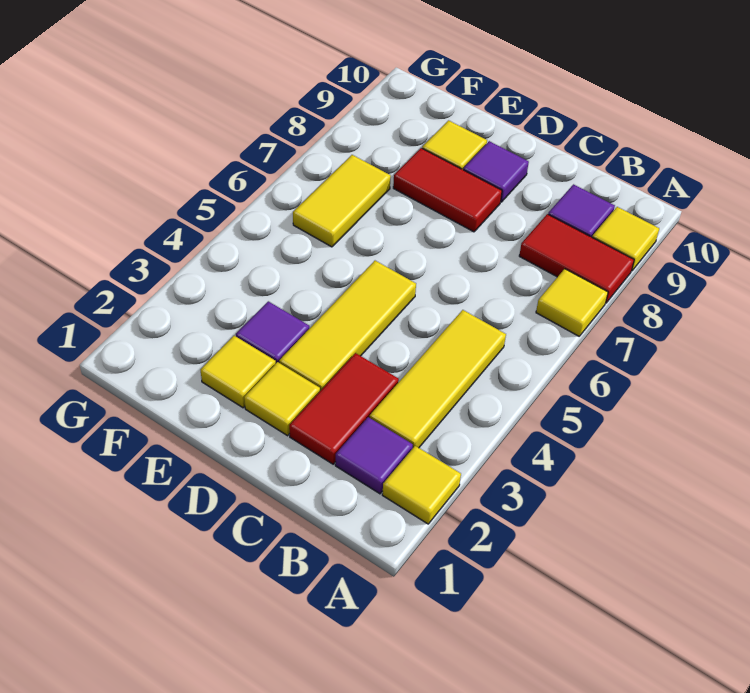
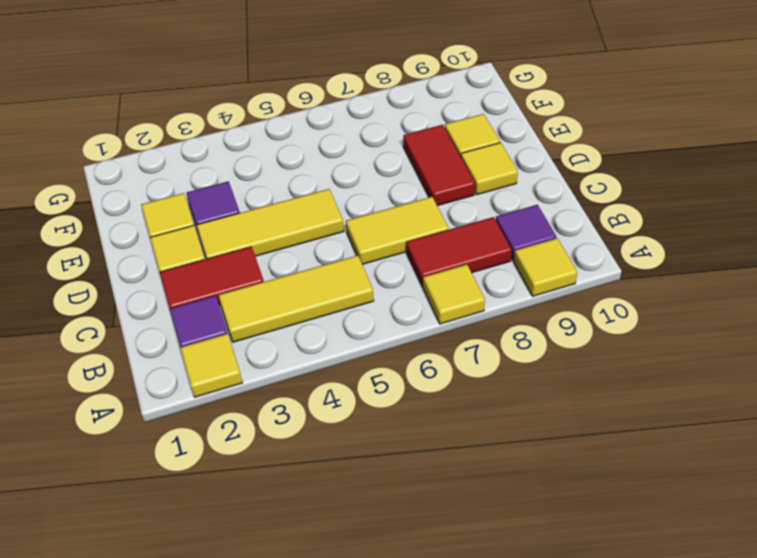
red tile A8:B8 level 1 -> red tile B7:B8 level 1
purple tile D9 level 1 -> yellow tile D9 level 1
yellow tile F6:F7 level 1 -> yellow tile C6:C7 level 1

